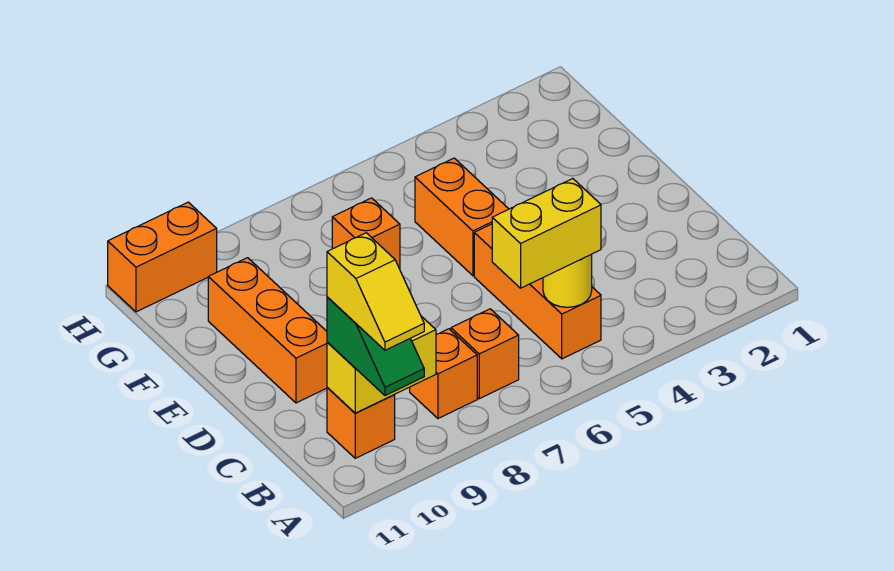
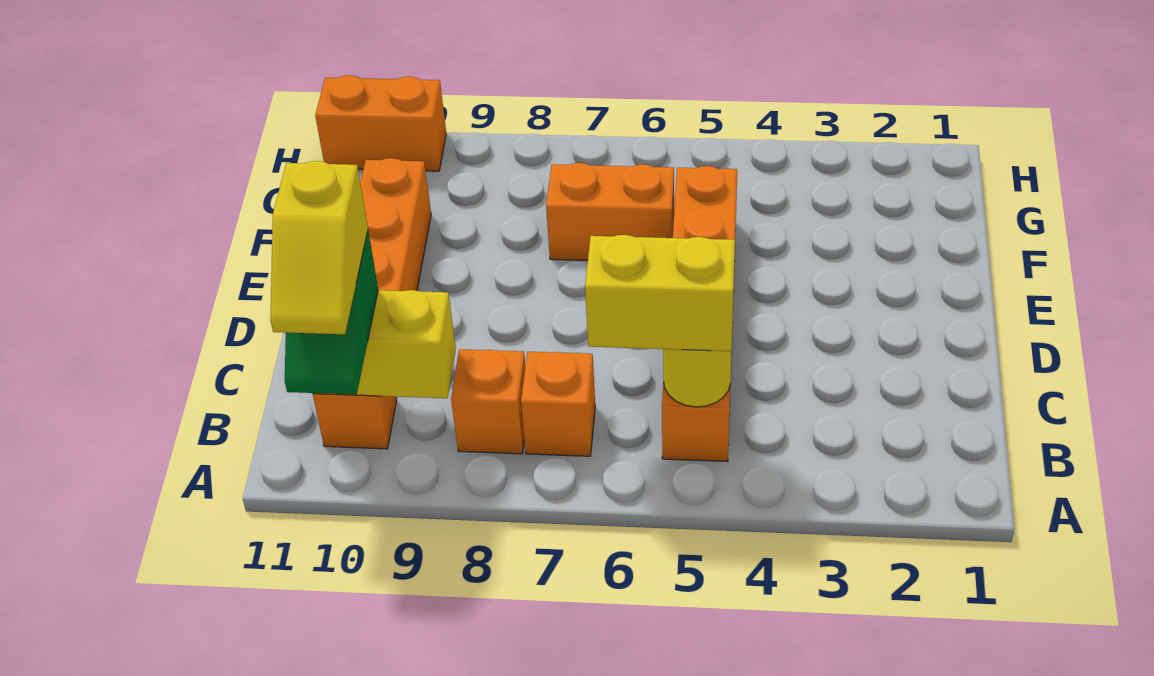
orange brick F7 level 1 -> orange brick F6:F7 level 1

